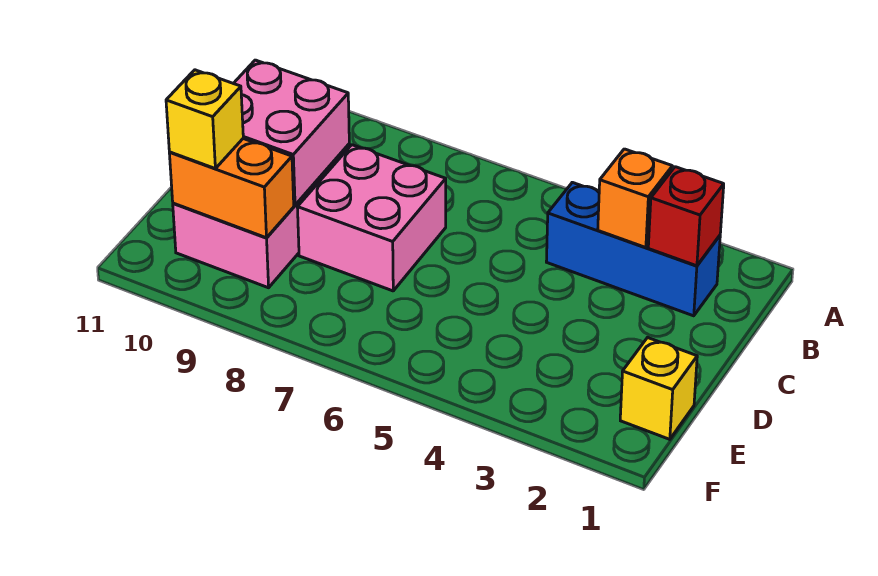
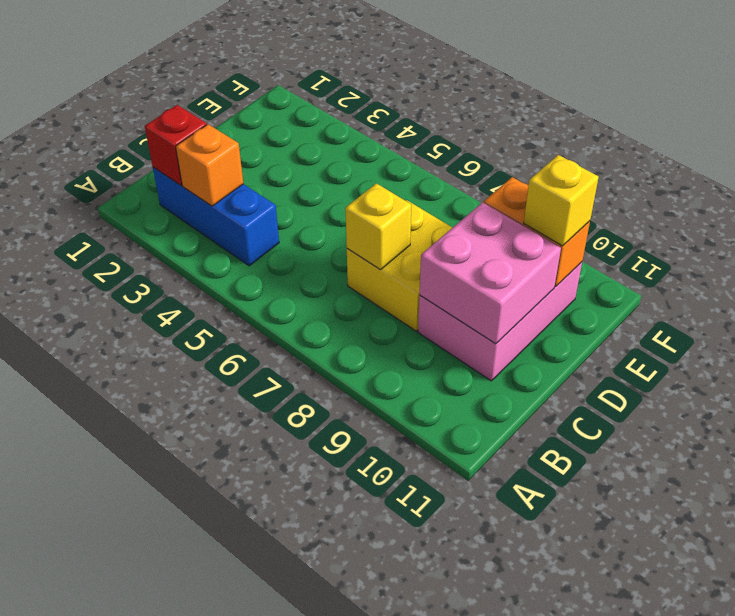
pink brick C7:D8 level 1 -> yellow brick C7:D8 level 1
yellow brick E1 level 1 -> yellow brick C7 level 2

